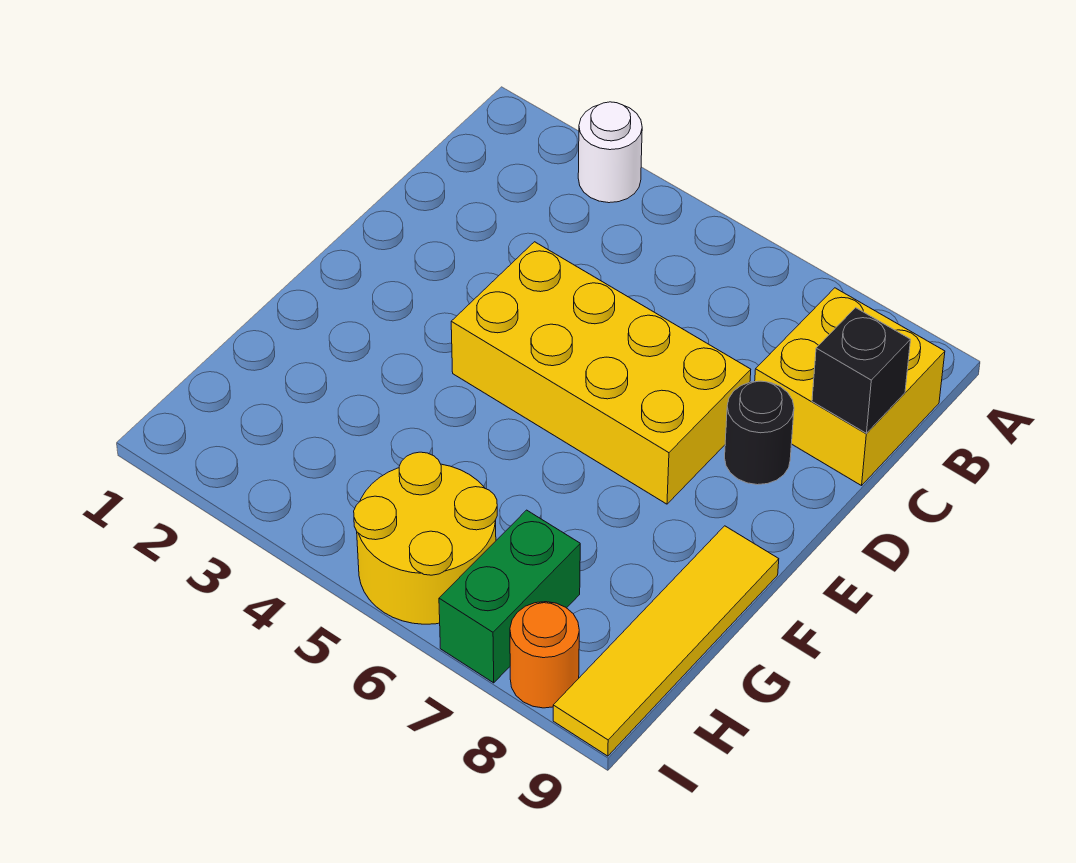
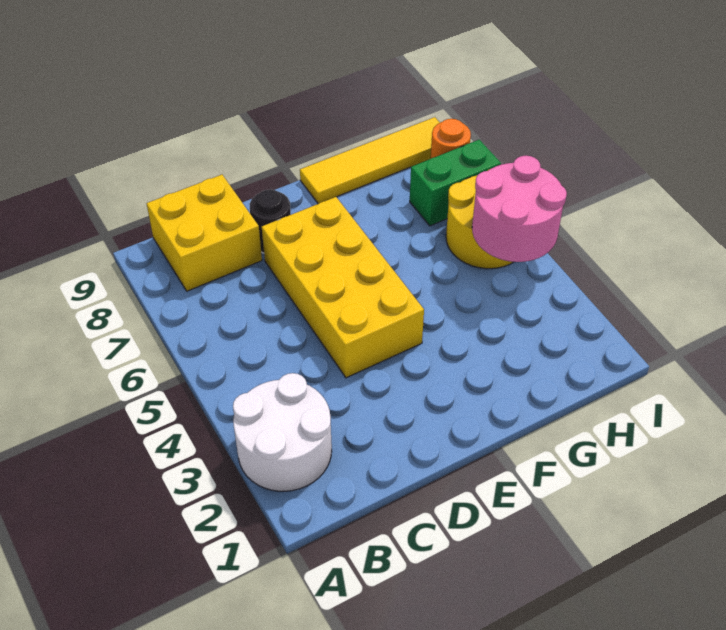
white round brick A3 level 1 -> white round brick A2:B3 level 1
black brick C9 level 2 -> none
none -> pink round brick H4:I5 level 2

